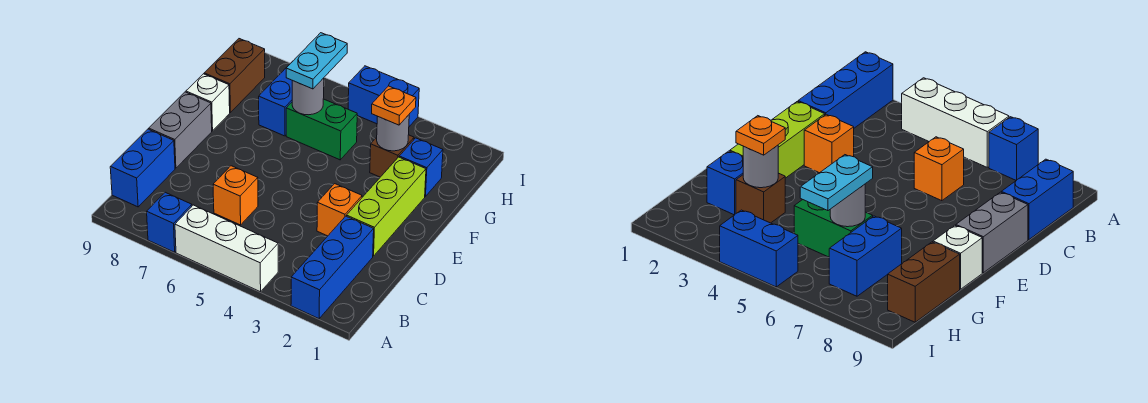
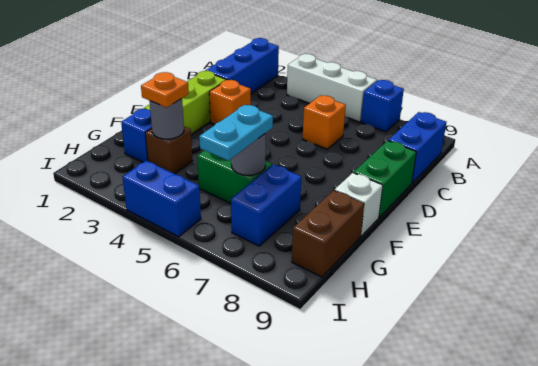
grey brick D9:E9 level 1 -> green brick D9:E9 level 1

